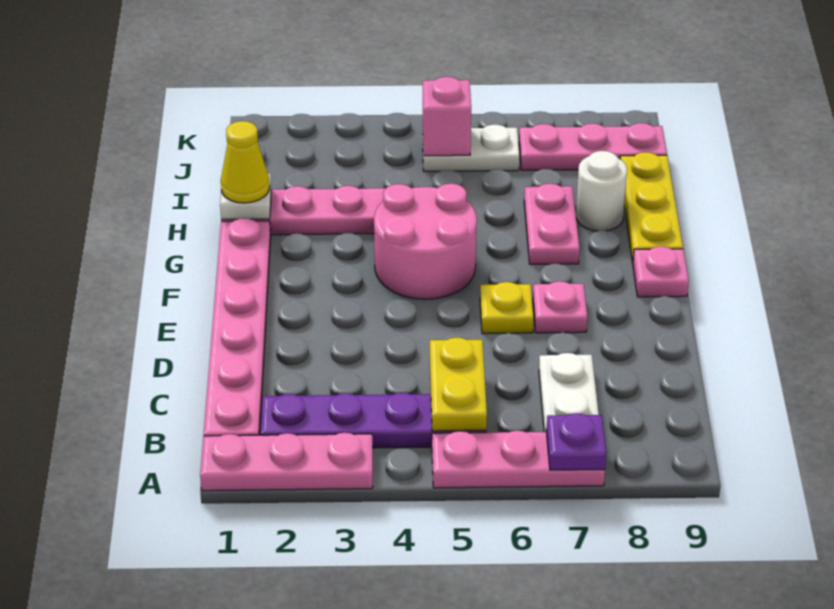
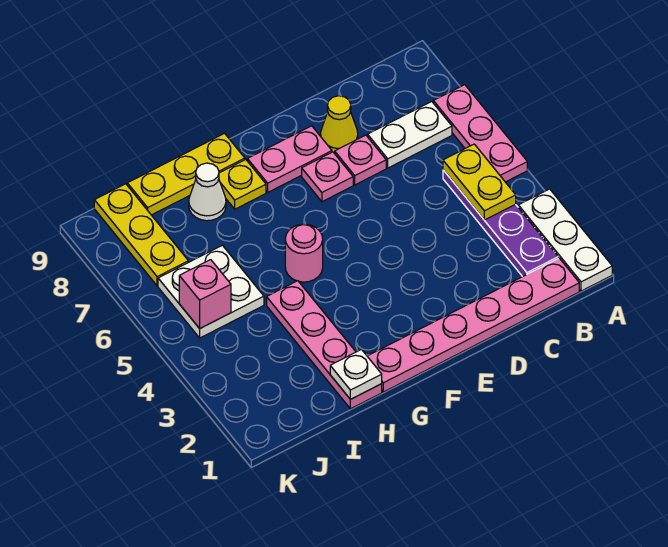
pink plate A1:A3 level 1 -> white plate A1:A3 level 1
purple plate A7 level 2 -> none
yellow plate B5:C5 level 2 -> yellow plate B4:B5 level 2
yellow plate E6 level 1 -> yellow plate G8 level 1
pink round brick F4:G5 level 1 -> pink round brick G5 level 1
pink plate F9 level 1 -> pink plate D7 level 1
pink plate G7:H7 level 1 -> pink plate E8:F8 level 1
yellow cone H1 level 3 -> yellow cone D8 level 1
white round brick H8 level 1 -> white cone H8 level 1
white plate J5:J6 level 1 -> white plate I5:J6 level 1
pink plate J7:J9 level 1 -> yellow plate J7:J9 level 1

